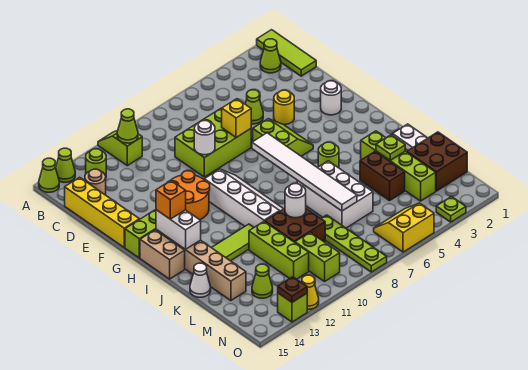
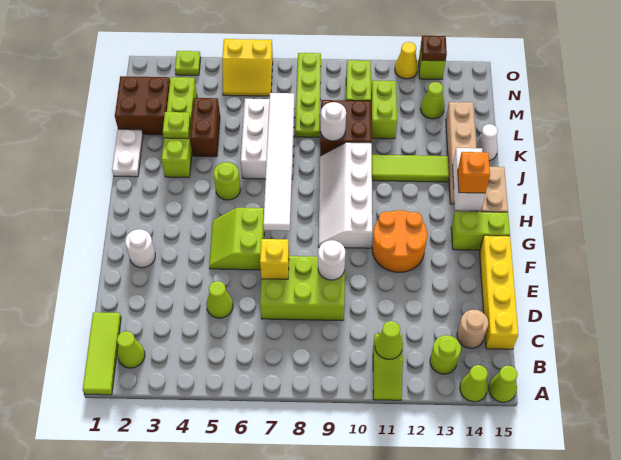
yellow round brick E4 level 1 -> none
lime brick K11:M11 level 1 -> lime brick L11:M11 level 1

